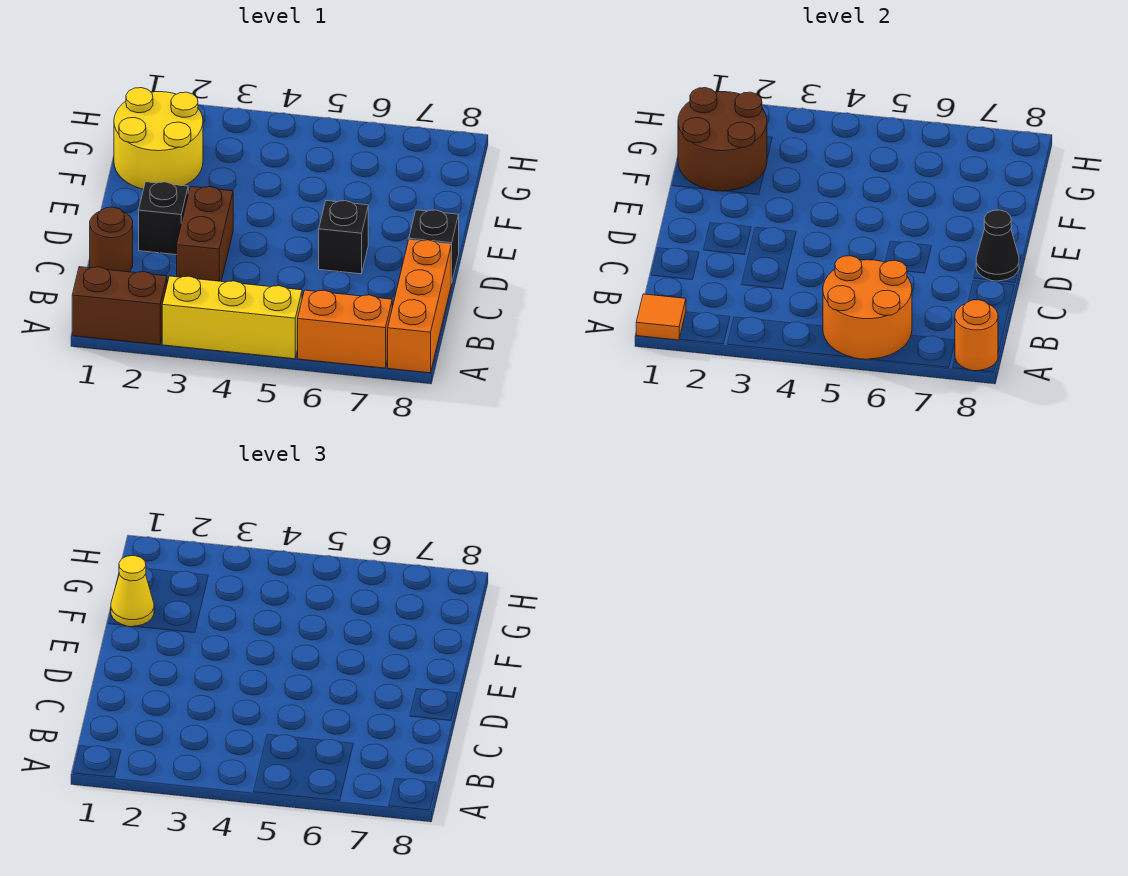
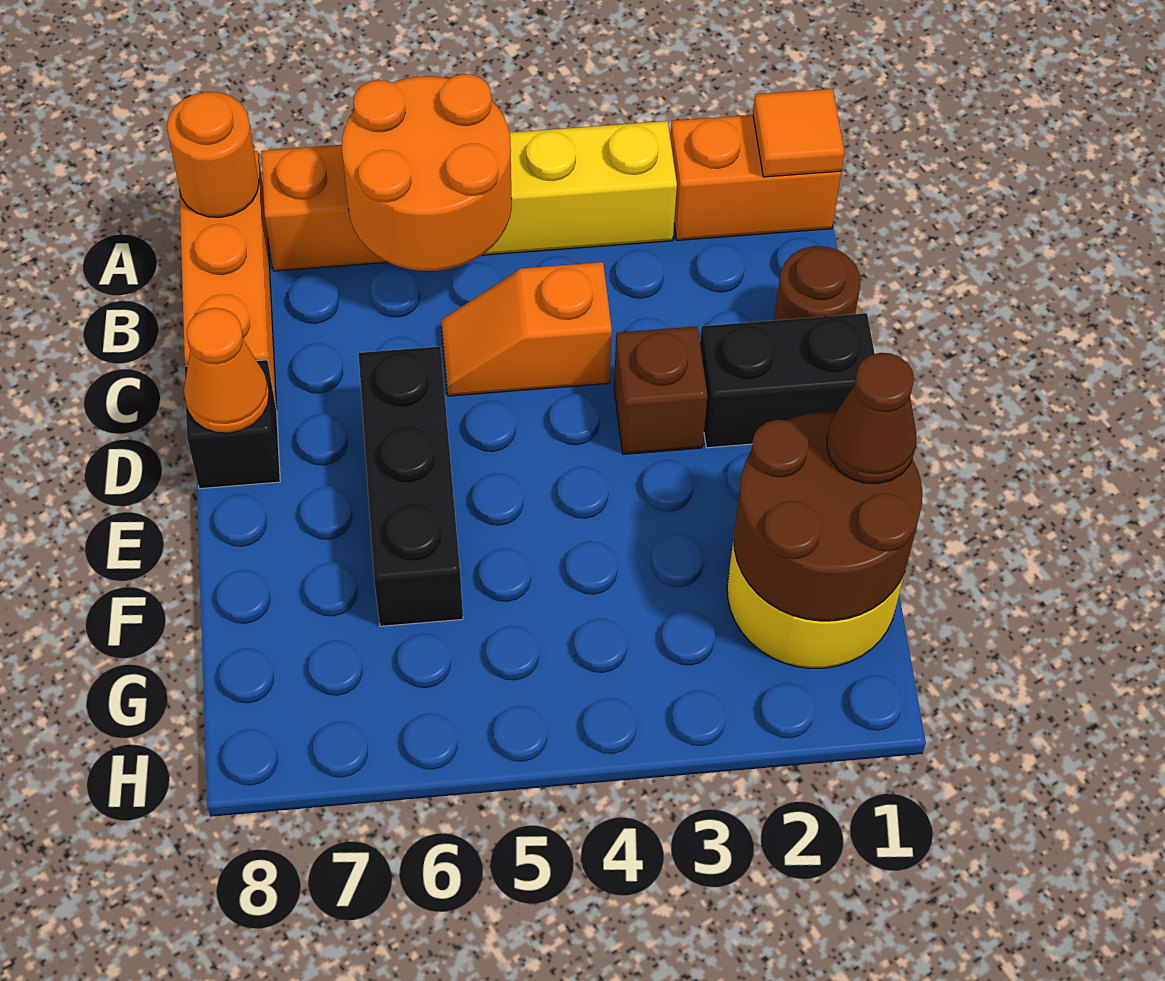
brown brick A1:A2 level 1 -> orange brick A1:A2 level 1
brown brick C3:D3 level 1 -> brown brick D3 level 1
none -> orange slope C4:C5 level 1 top 4
black brick D2 level 1 -> black brick D1:D2 level 1
black brick D6 level 1 -> black brick D6:F6 level 1
black cone D8 level 2 -> orange cone D8 level 2
yellow cone F1 level 3 -> brown cone F1 level 3

